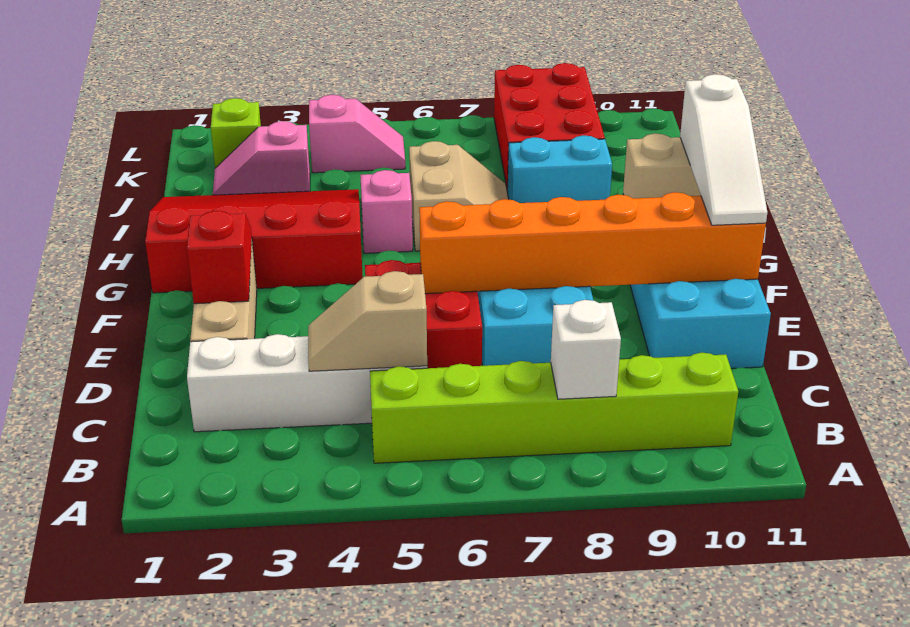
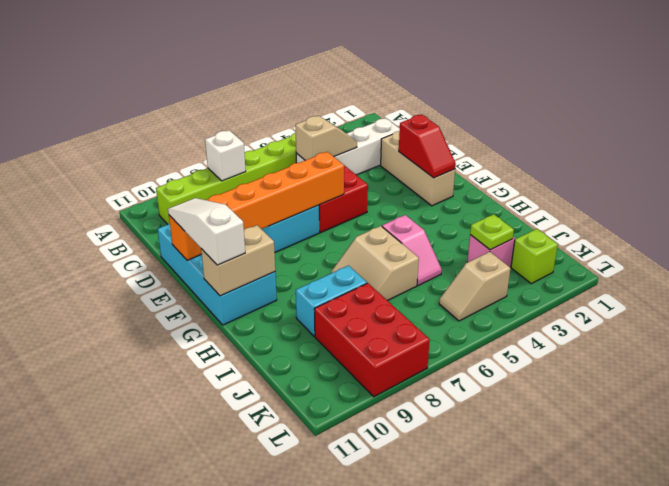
red slope G1:I4 level 1 top G -> none
none -> lime plate J3 level 2
pink slope K4:K5 level 1 top 4 -> tan slope K4:K5 level 1 top 4

